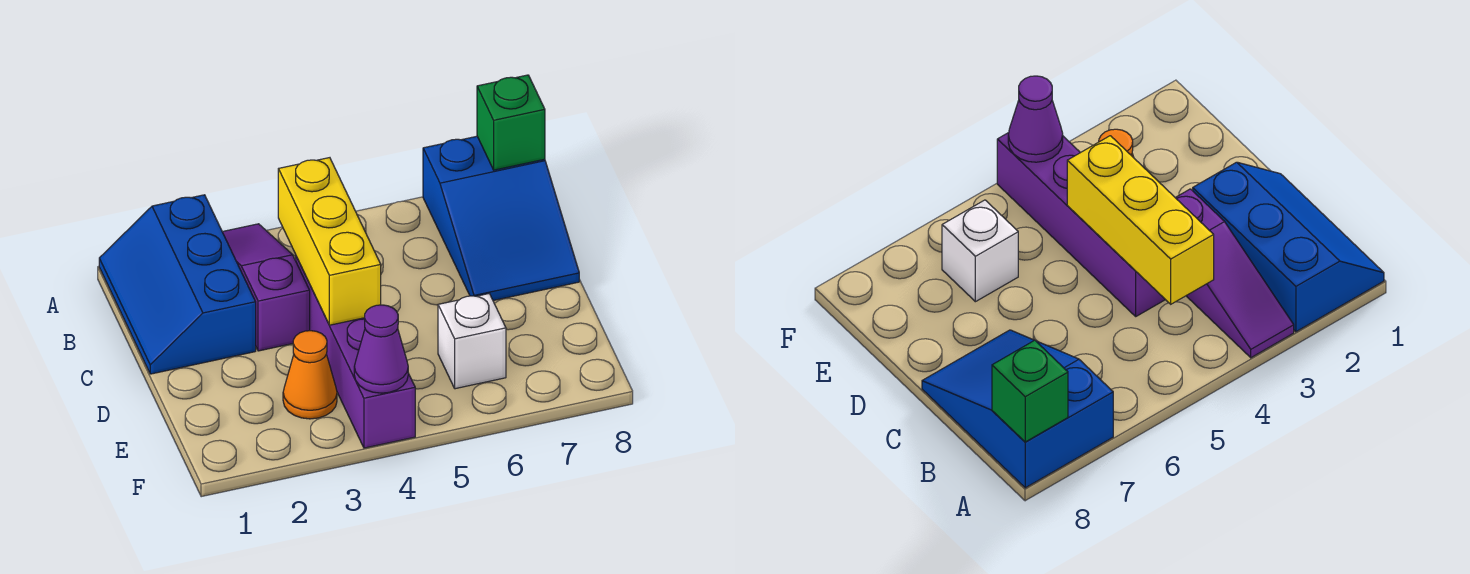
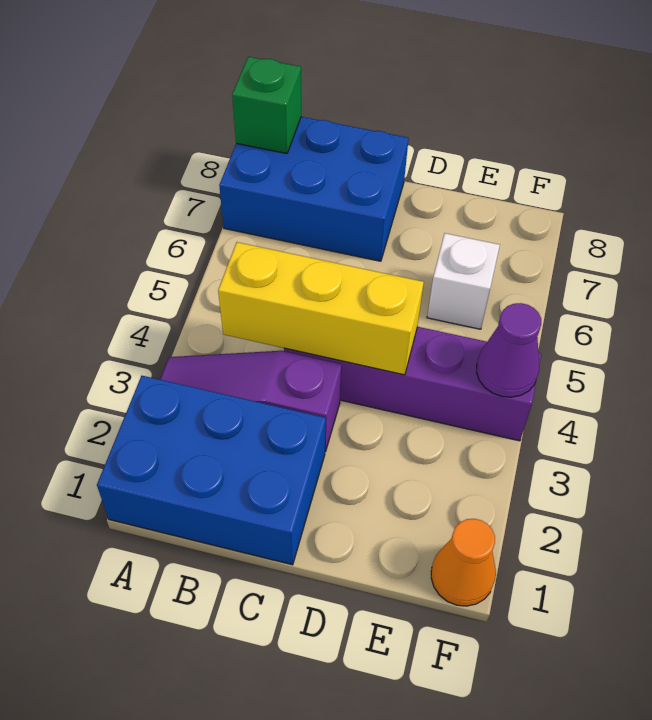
blue slope A1:C2 level 1 top 2 -> blue brick A1:C2 level 1
blue slope A7:C8 level 1 top A -> blue brick A7:C8 level 1
orange cone E3 level 1 -> orange cone F1 level 1

